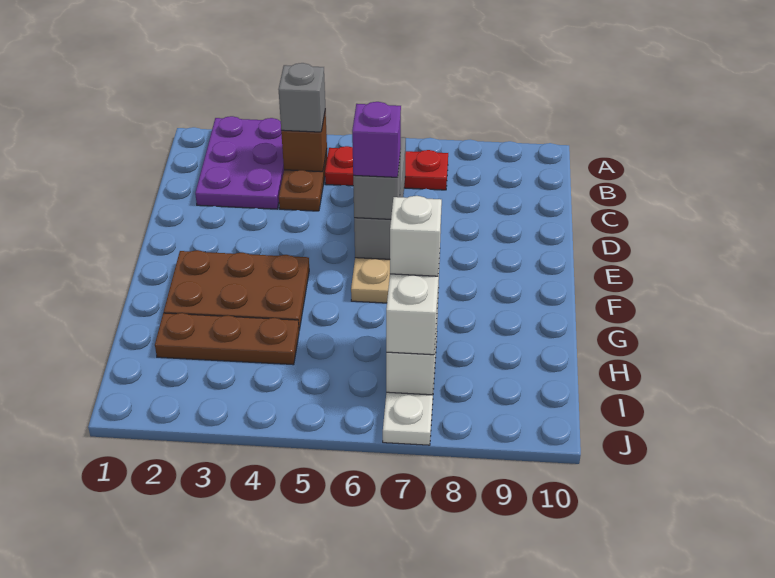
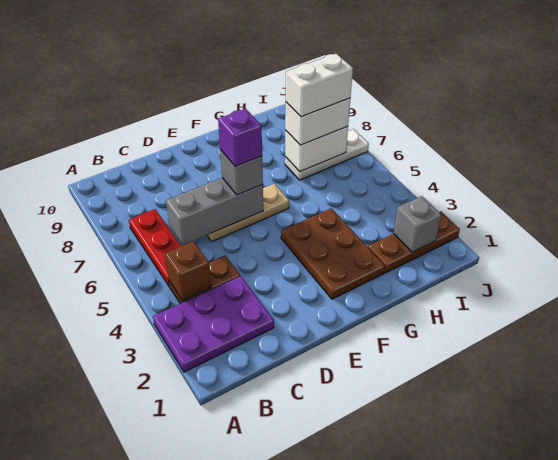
grey brick B4 level 3 -> grey brick I2 level 2
brown plate H2:H4 level 1 -> brown plate H2:J2 level 1
white brick H7 level 4 -> white brick H7:I7 level 4

